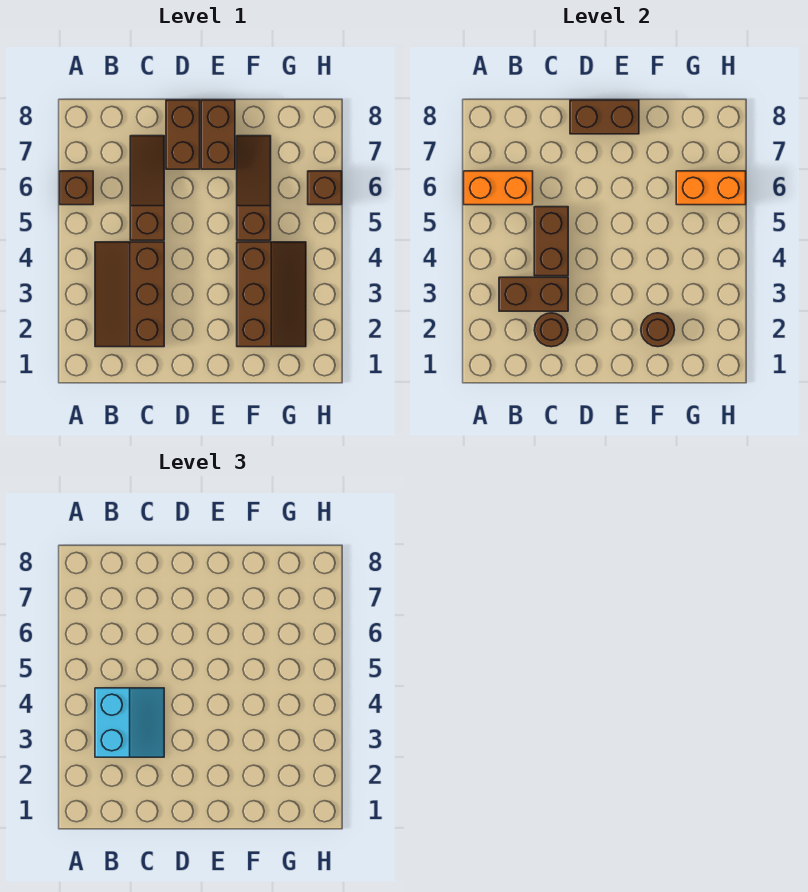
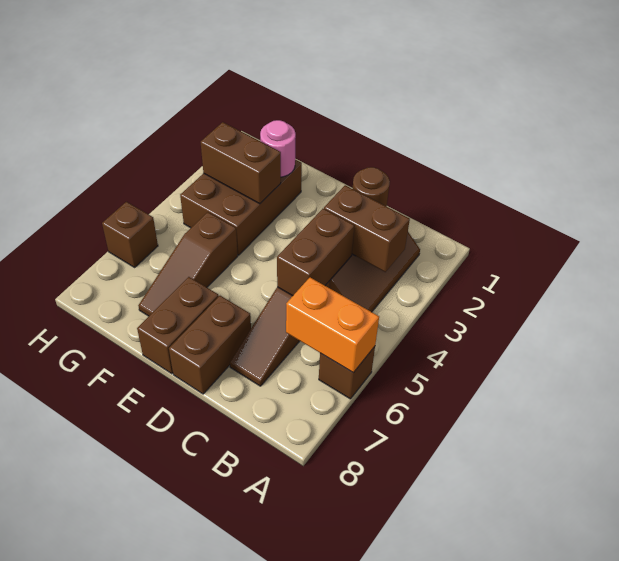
cyan slope B3:C4 level 3 top B -> none
brown brick D8:E8 level 2 -> brown brick F3:G3 level 2
brown slope F2:G4 level 1 top F -> brown brick F2:G4 level 1
brown round brick F2 level 2 -> pink round brick F2 level 2
orange brick G6:H6 level 2 -> none

